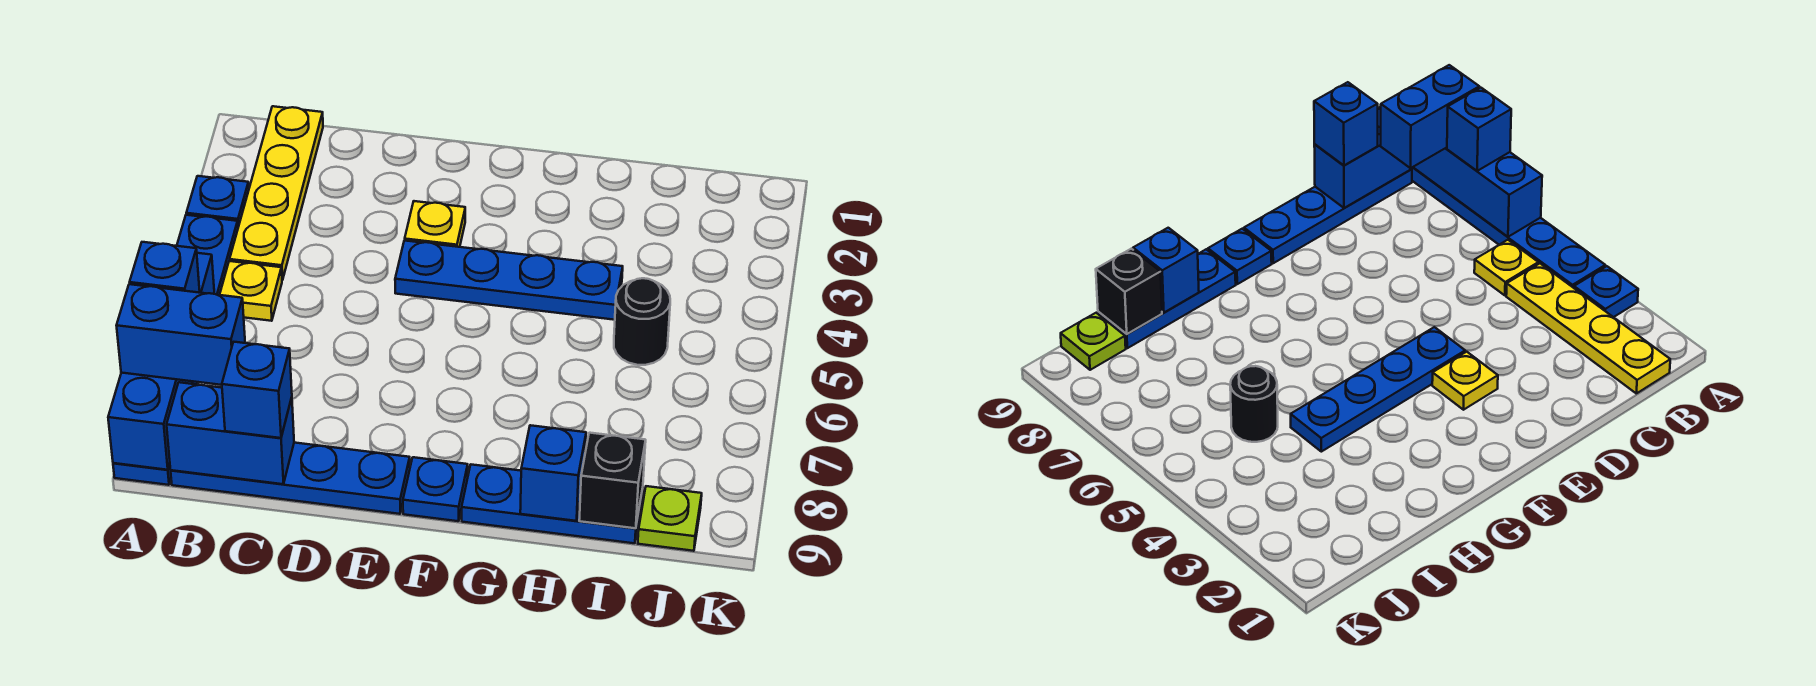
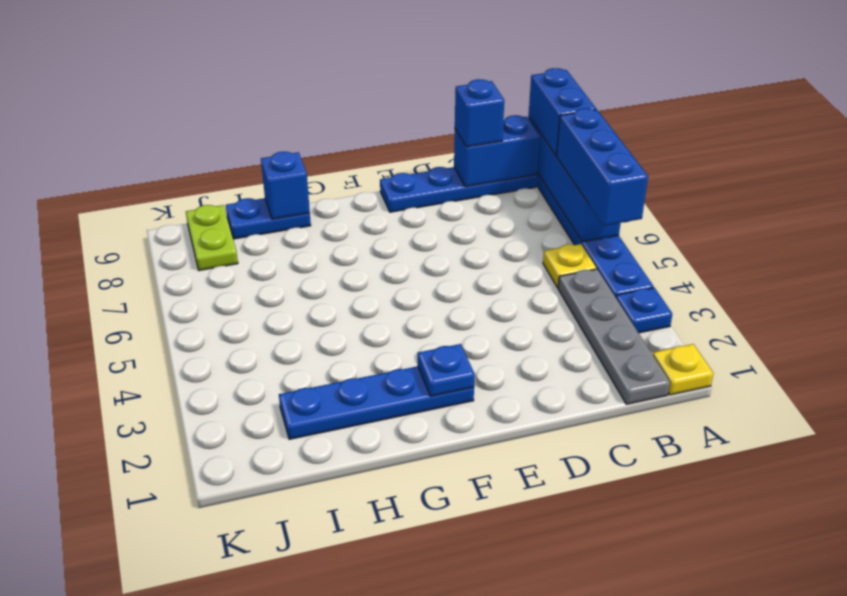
blue brick A7 level 3 -> blue brick A5:A7 level 3
blue brick A8:B8 level 3 -> blue brick A8:A9 level 3
yellow plate B1:B4 level 1 -> grey plate B1:B4 level 1
yellow plate E3 level 1 -> yellow plate A1 level 1
blue plate E4:H4 level 1 -> blue plate F2:I2 level 1
blue plate F9 level 1 -> blue plate F2 level 2
blue plate G9:I9 level 1 -> blue plate H9:I9 level 1
black round brick I5 level 1 -> none
black brick I9 level 2 -> none
lime plate J9 level 1 -> lime plate J8:J9 level 1

